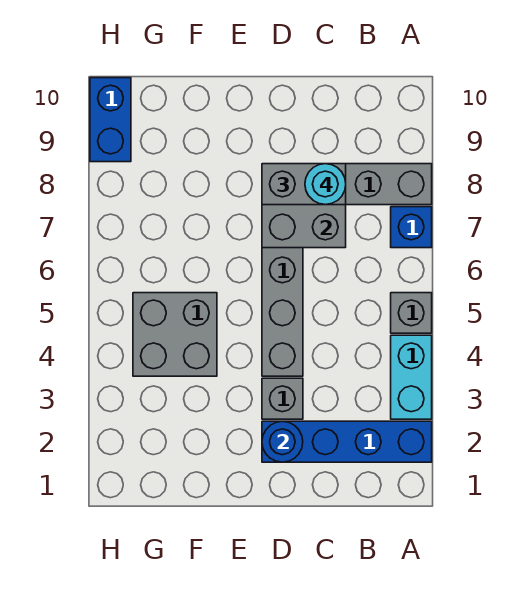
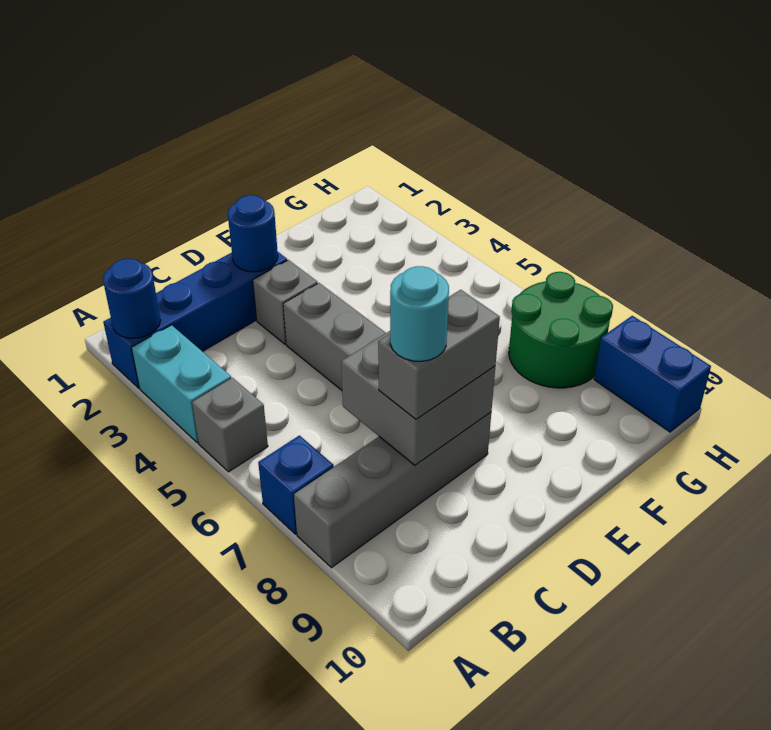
none -> blue round brick A2 level 2
grey brick F4:G5 level 1 -> none
none -> green round brick G7:H8 level 1

